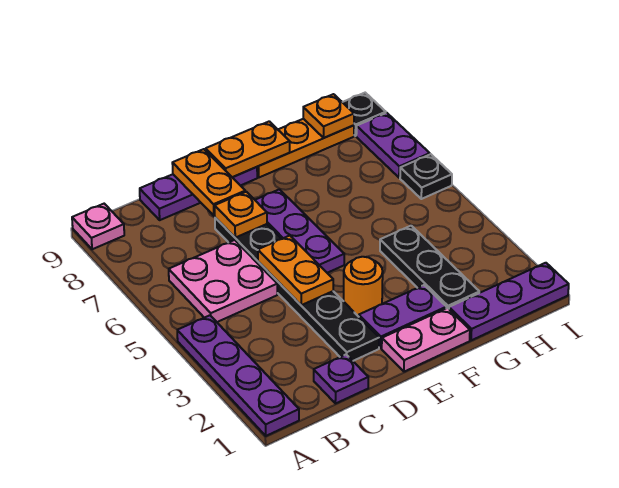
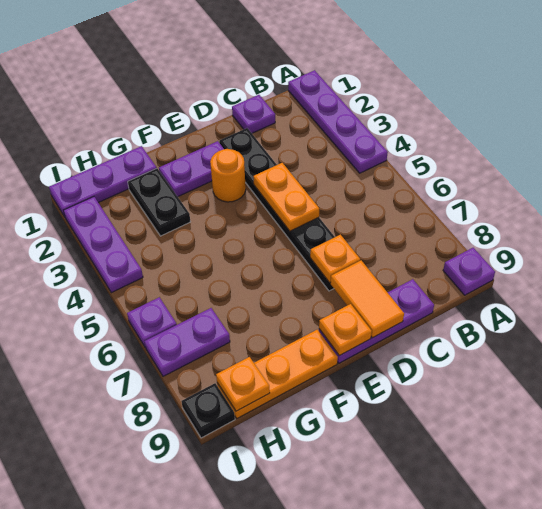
pink plate A9 level 1 -> purple plate A9 level 1
pink plate B5:C6 level 1 -> none
orange plate D8:D9 level 2 -> orange tile D8:D9 level 2
pink plate E1:F1 level 1 -> none
purple plate E5:E7 level 1 -> purple plate I2:I4 level 1
orange plate E9:F9 level 2 -> orange plate E9 level 2
black plate G2:G4 level 1 -> black plate G2:G3 level 1
black plate I6 level 1 -> purple plate I6 level 1
purple plate I7:I8 level 1 -> purple plate H7:I7 level 1

